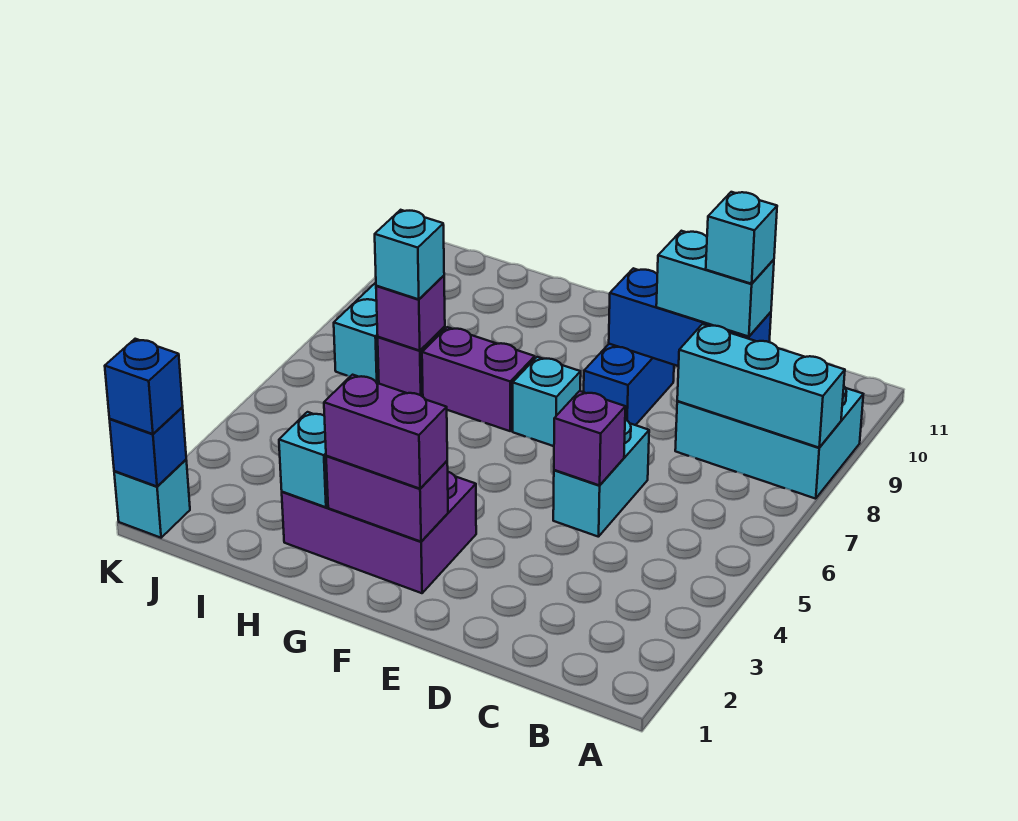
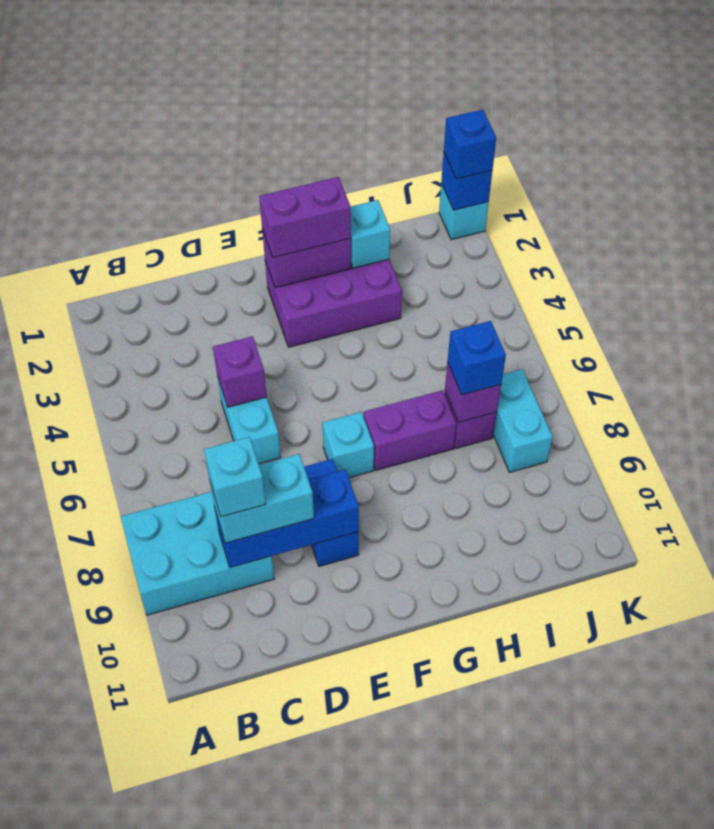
cyan brick A8:C8 level 2 -> none
cyan brick I7 level 3 -> blue brick I7 level 3

